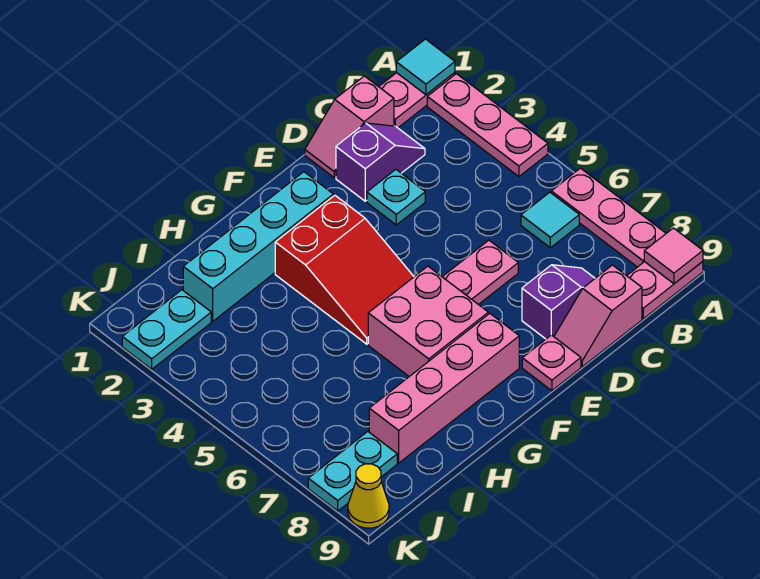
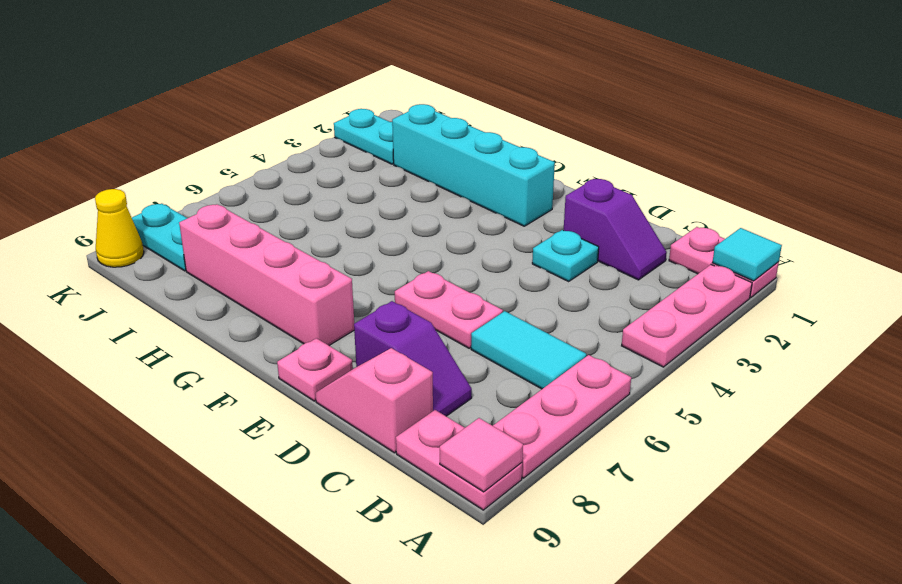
cyan tile B6 level 1 -> cyan tile B6:C6 level 1
pink slope C1:D1 level 1 top C -> none
red slope F3:G5 level 1 top 3 -> none
pink brick F6:G7 level 1 -> none

